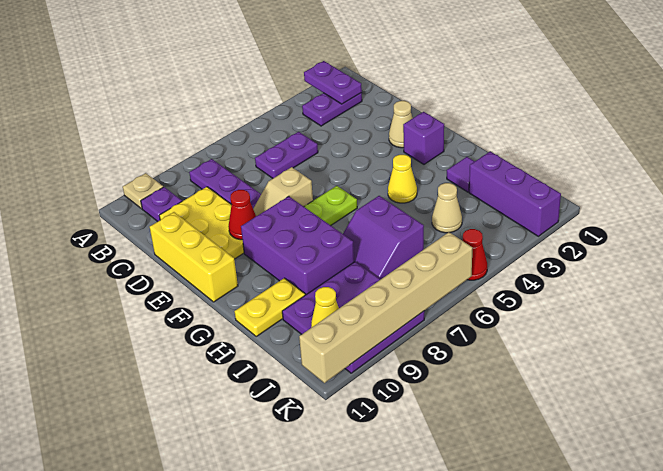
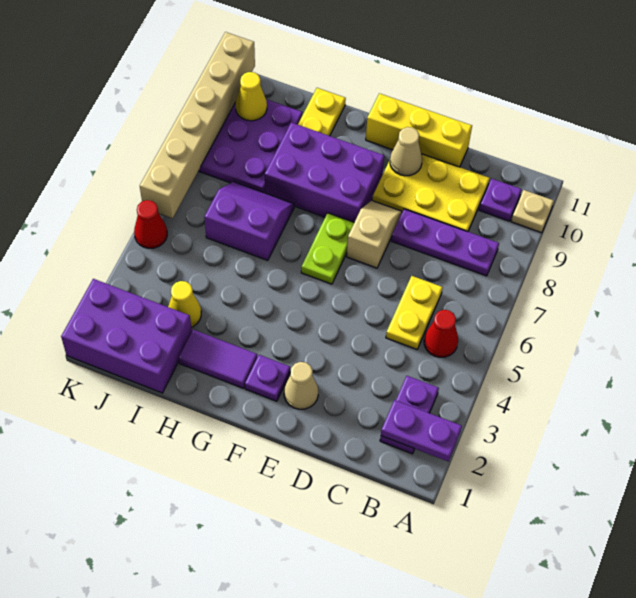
purple plate C5:C6 level 1 -> yellow plate C5:C6 level 1
red cone E9 level 2 -> red cone B5 level 1
purple brick F2 level 1 -> purple plate F2 level 1
yellow cone G4 level 1 -> yellow cone I3 level 1
purple tile H2 level 1 -> purple tile G2:H2 level 1
purple brick I2:K2 level 1 -> purple brick I1:K2 level 1
tan cone I4 level 1 -> tan cone E10 level 2

